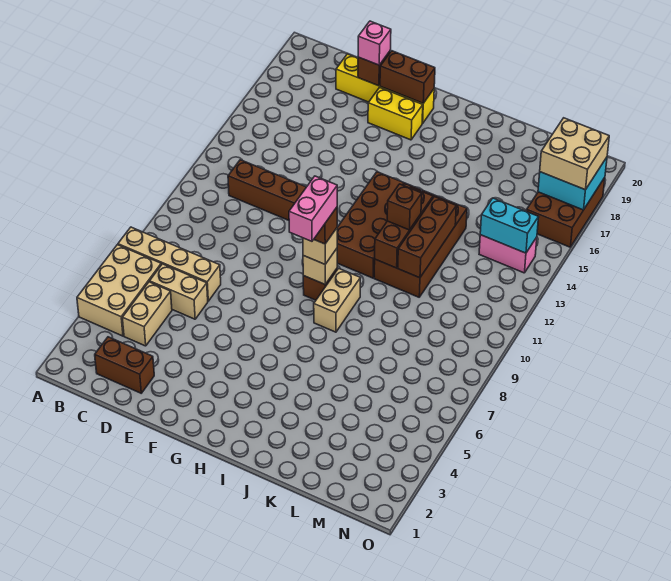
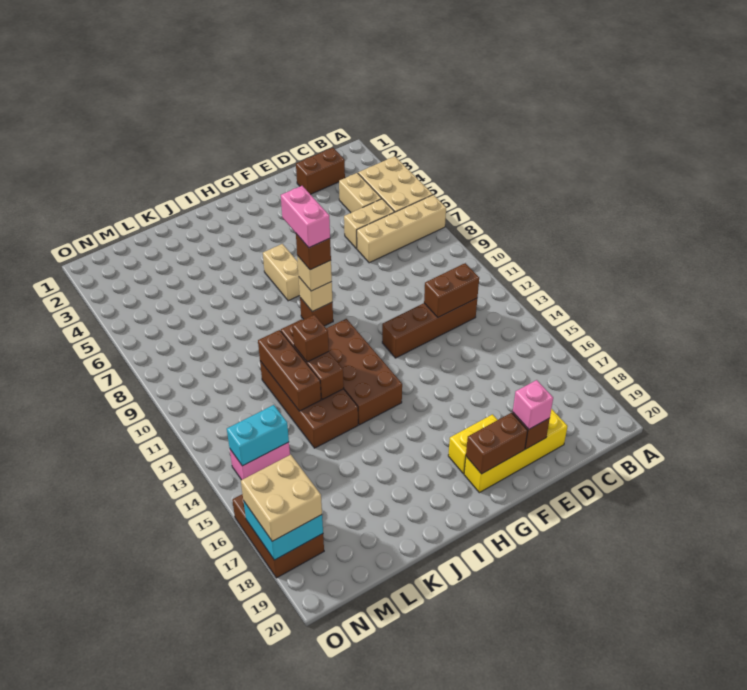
none -> brown brick C12:D12 level 2
tan brick I8:I9 level 1 -> tan brick H6:H7 level 1

